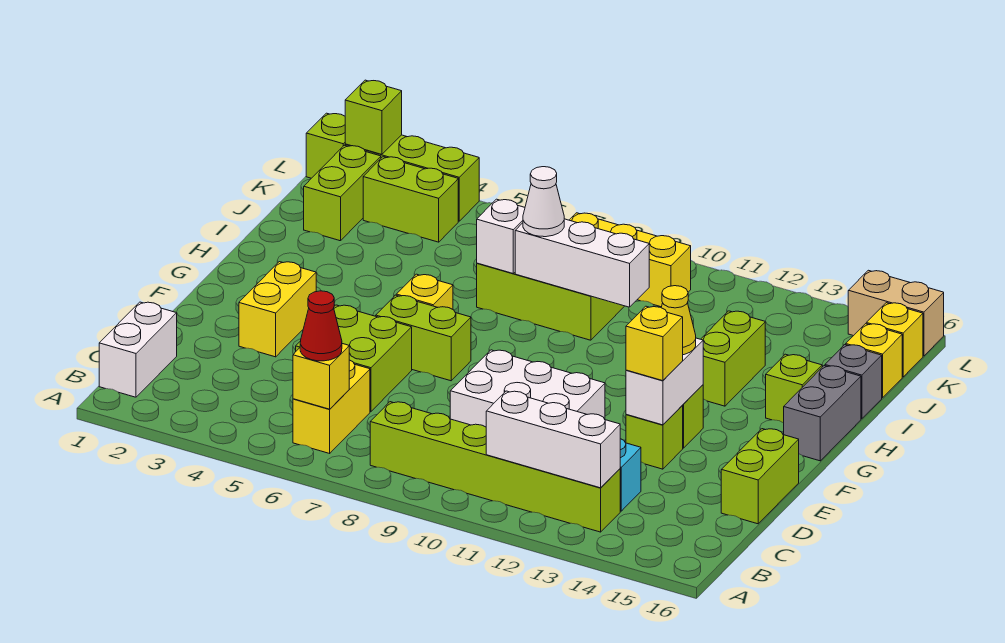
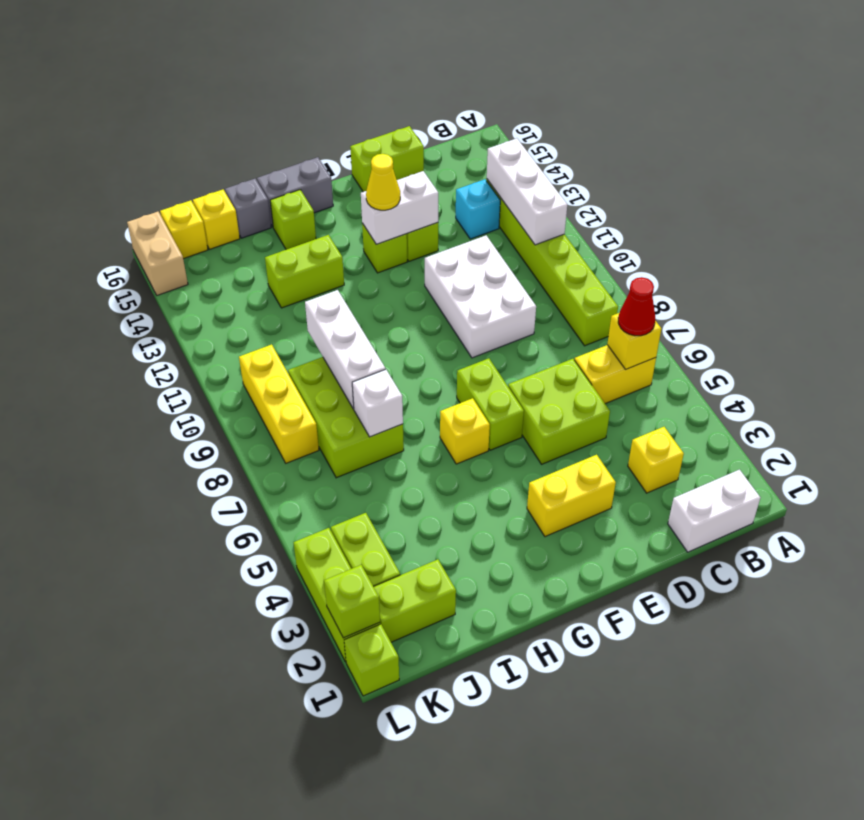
yellow brick E13 level 3 -> yellow brick C3 level 1
white cone I8 level 3 -> none

